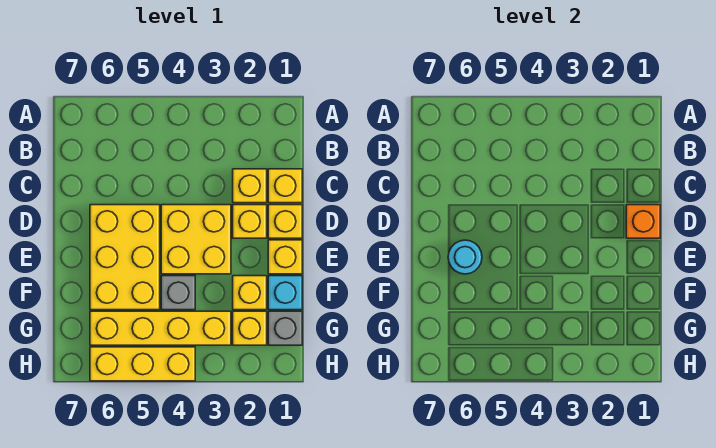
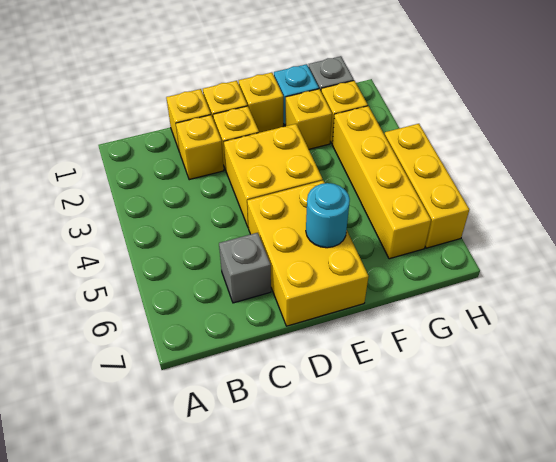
orange brick D1 level 2 -> none
yellow brick D5:F6 level 1 -> yellow brick D5:E7 level 1
grey brick F4 level 1 -> grey brick C6 level 1

